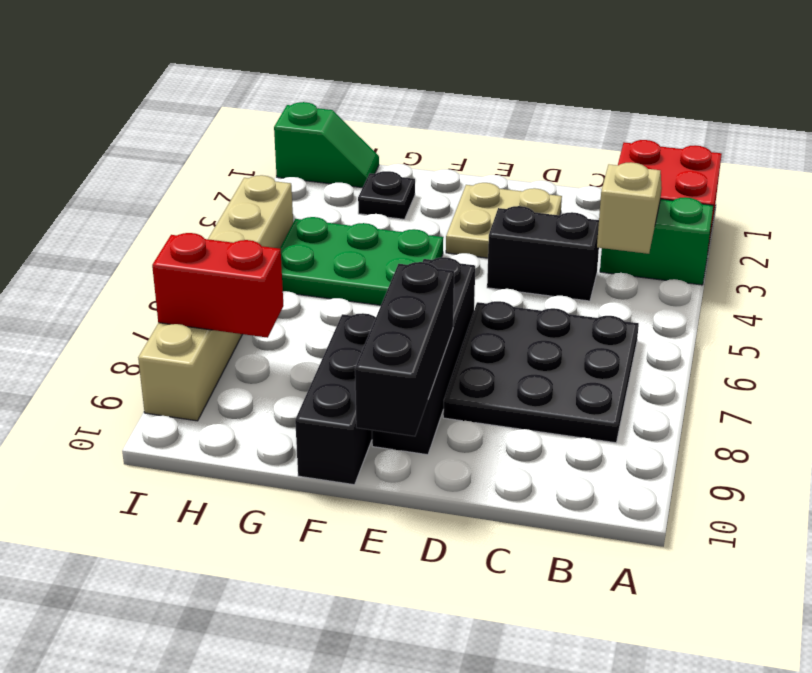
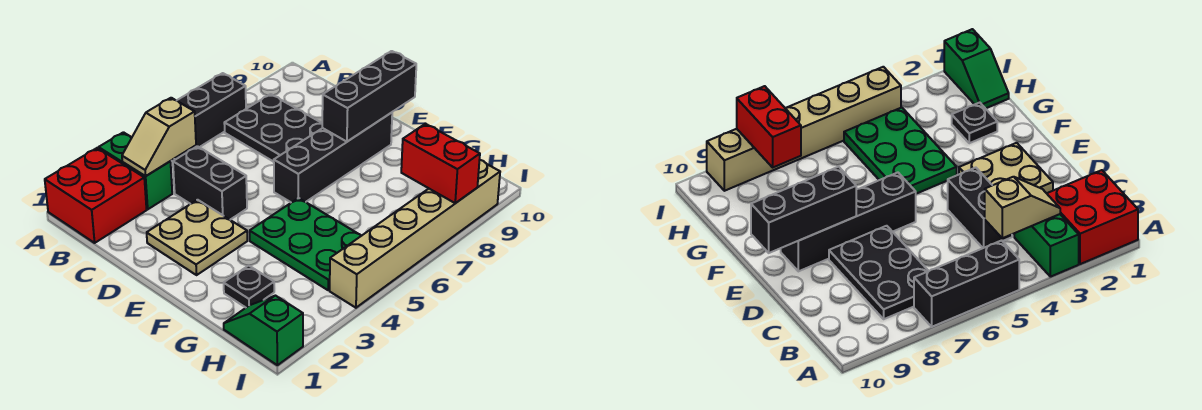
black plate B6:D8 level 1 -> black plate B7:D8 level 1
black brick F8:F10 level 1 -> black brick A5:A7 level 1

